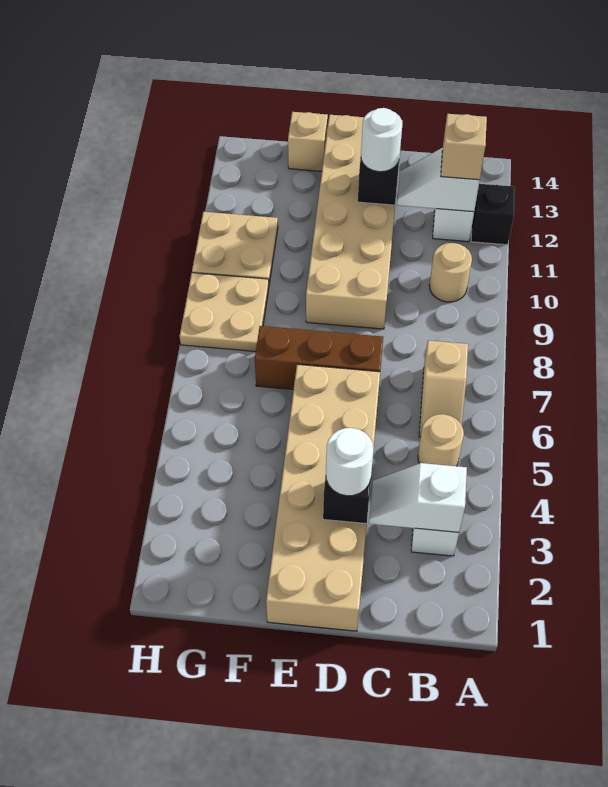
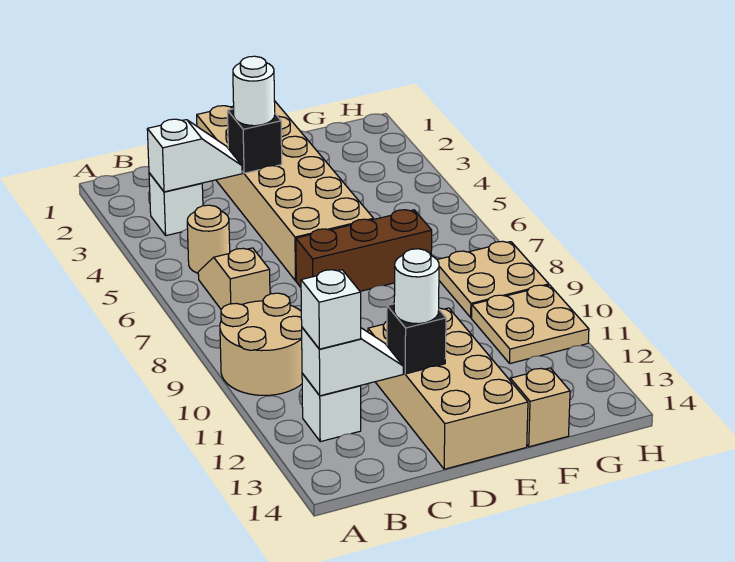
black brick A12 level 1 -> none
tan round brick B10 level 1 -> tan round brick A9:B10 level 1
tan brick B12 level 3 -> white brick B12 level 3
tan brick D9:E14 level 1 -> tan brick D11:E14 level 1

